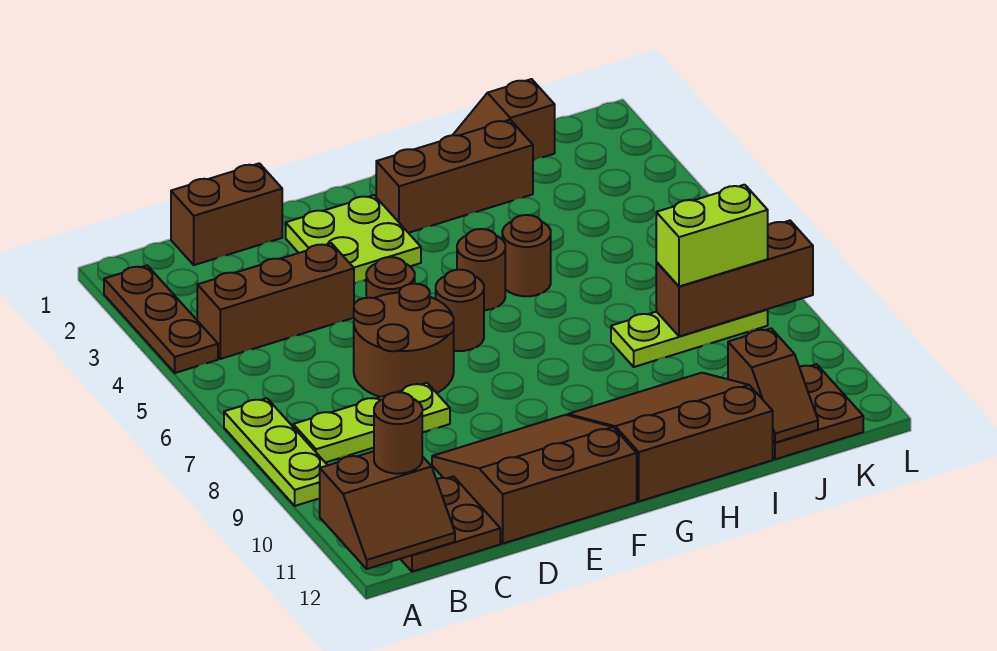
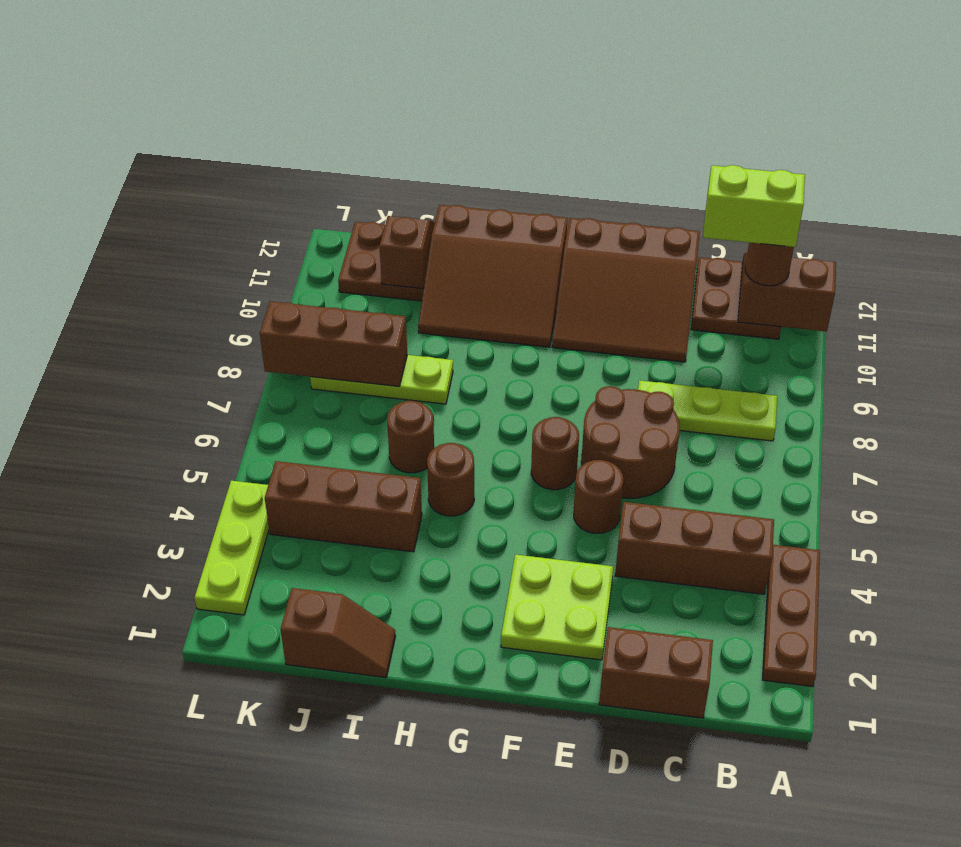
lime plate A7:A9 level 1 -> lime plate L2:L4 level 1
brown brick G2:I2 level 1 -> brown brick I4:K4 level 1
brown round brick G5 level 1 -> brown round brick I6 level 1
lime brick J8:K8 level 3 -> lime brick B11:C11 level 4

